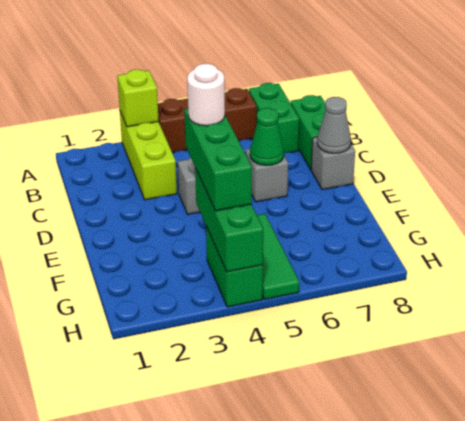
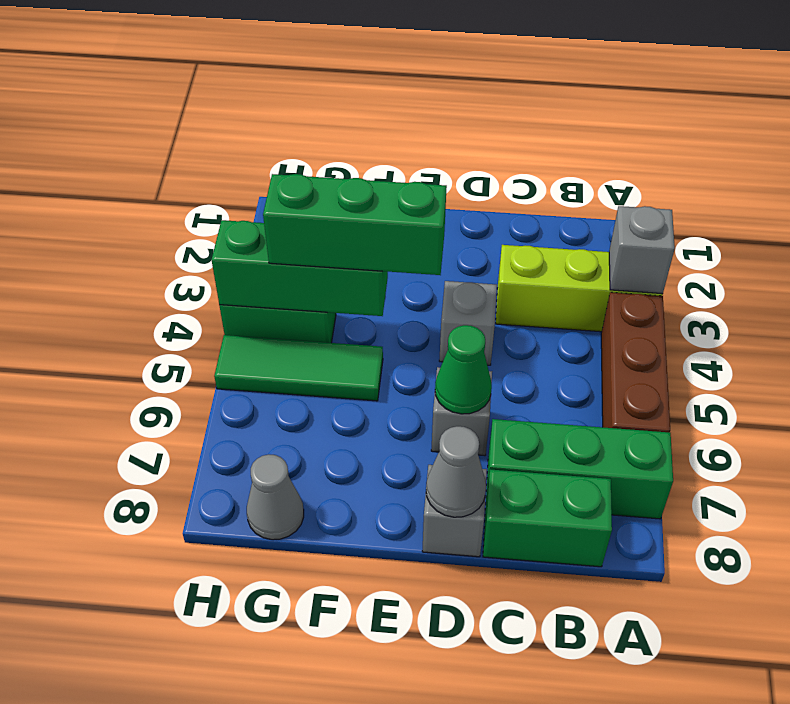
lime brick A3 level 2 -> grey brick A3 level 2
green brick A7:B7 level 1 -> green brick A7:C7 level 1
white round brick E4 level 4 -> none
none -> grey cone G8 level 1

